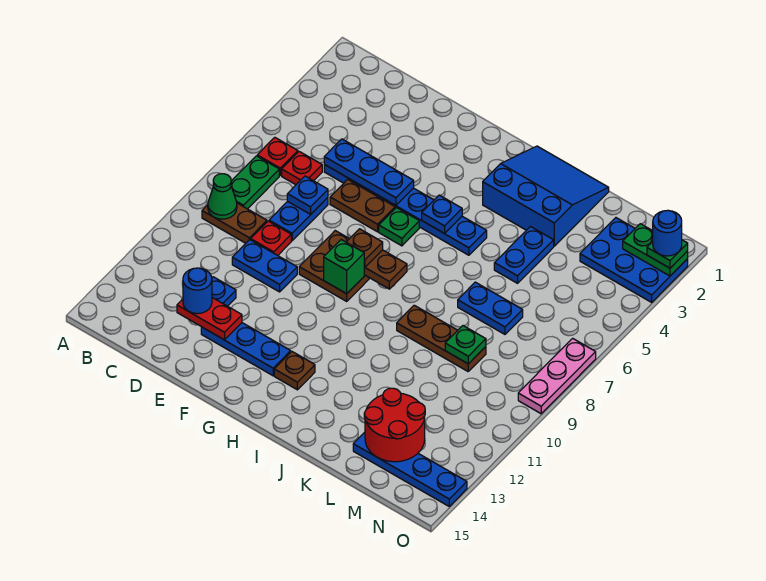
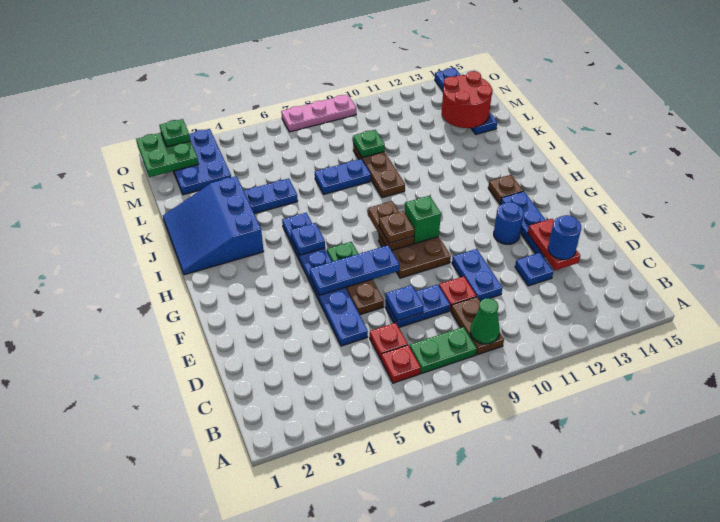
blue plate D5:F5 level 2 -> blue plate F5:F7 level 2
blue plate K7:L7 level 1 -> blue plate K7:K8 level 1
green plate N2:O2 level 2 -> green plate N1:O2 level 2
blue round brick O2 level 4 -> blue round brick F12 level 1

